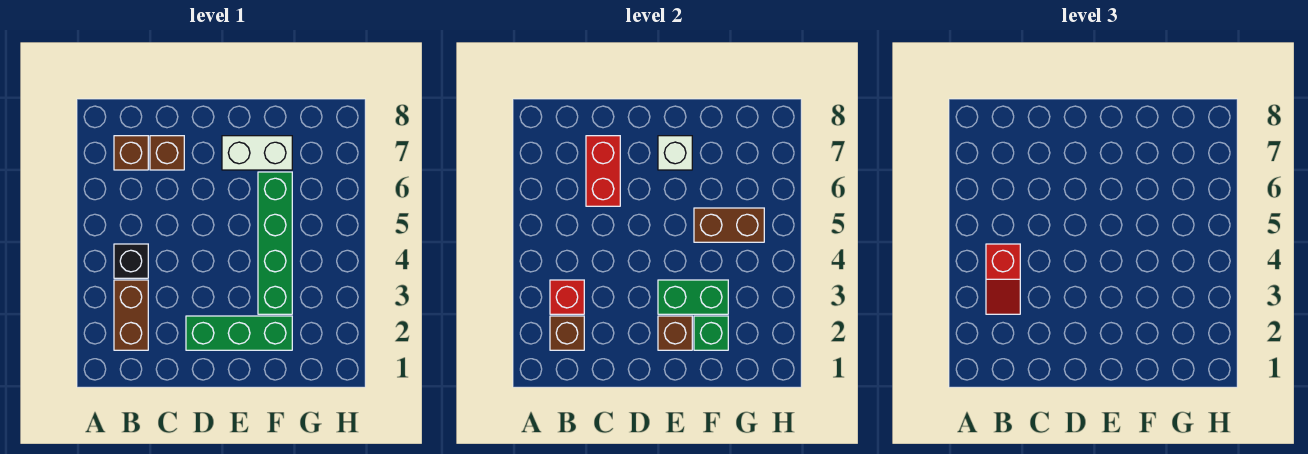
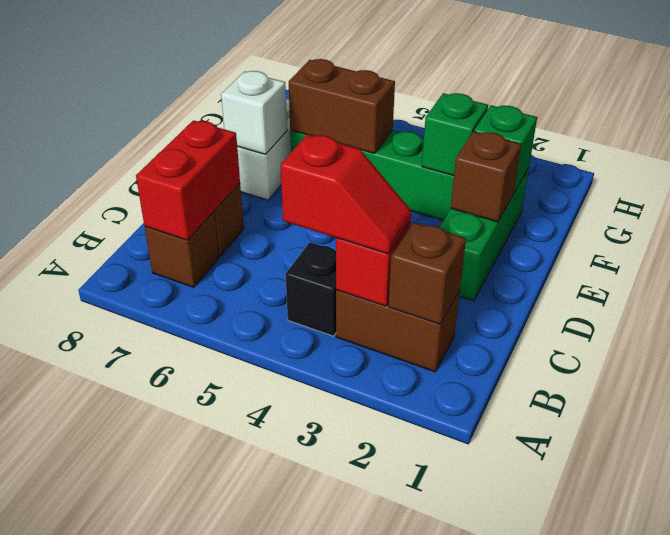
red brick C6:C7 level 2 -> red brick B7:C7 level 2
green brick E3:F3 level 2 -> green brick F3 level 2
brown brick F5:G5 level 2 -> brown brick F5:F6 level 2

